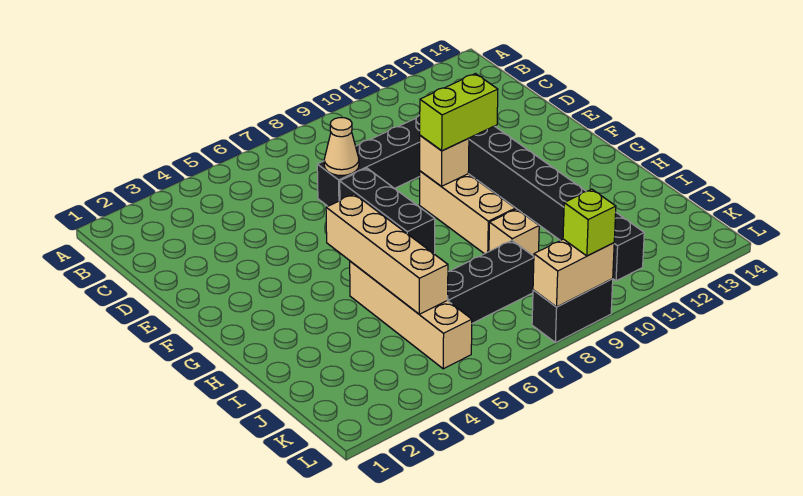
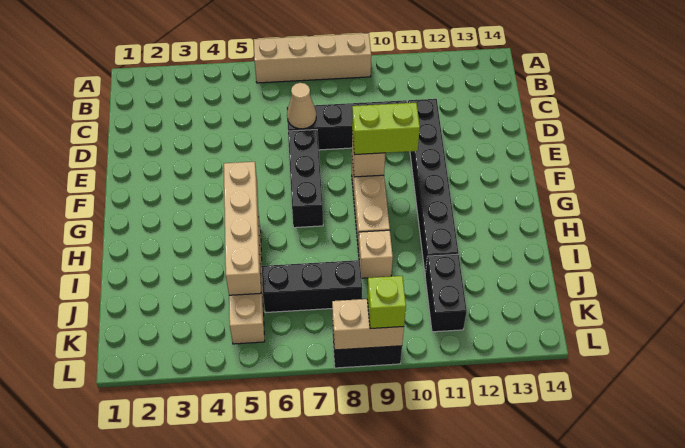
none -> tan brick A6:A9 level 1

